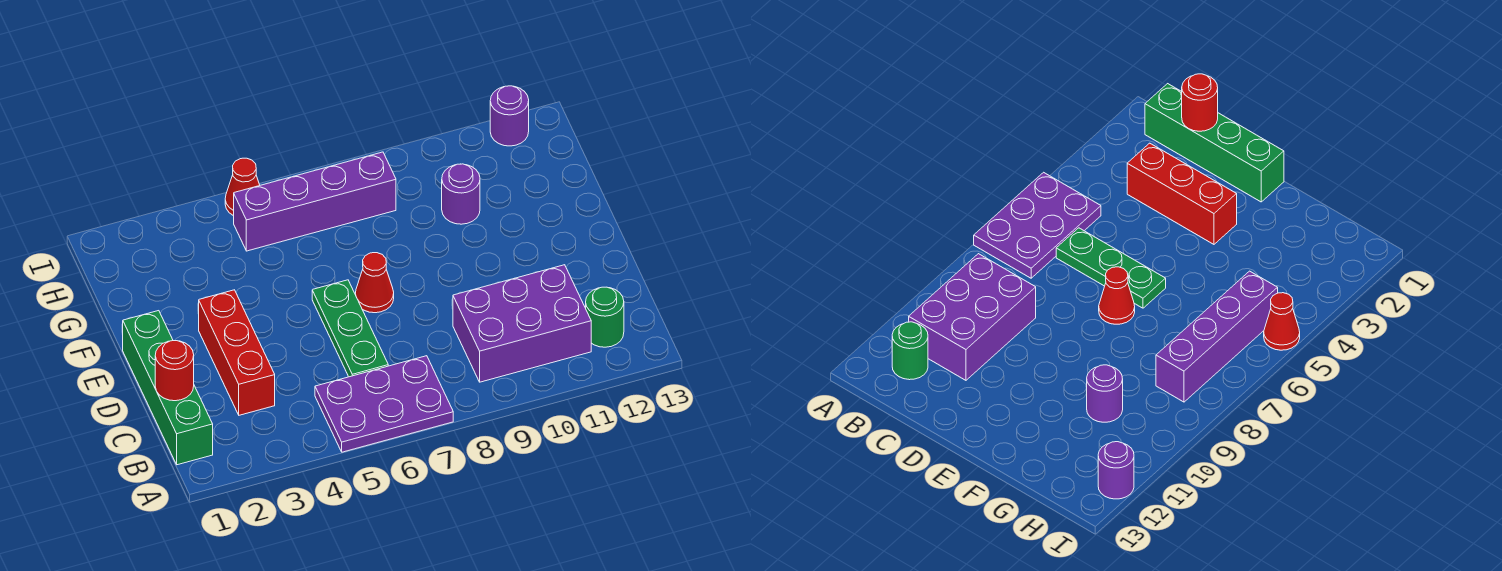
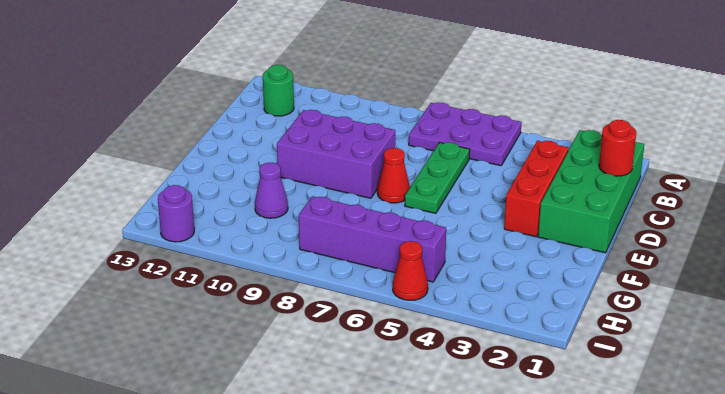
green brick B1:E1 level 1 -> green brick B1:E2 level 1
purple brick B9:C11 level 1 -> purple brick D8:E10 level 1
purple round brick G10 level 1 -> purple cone G10 level 1

